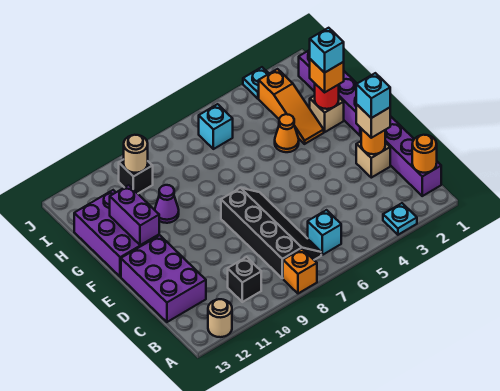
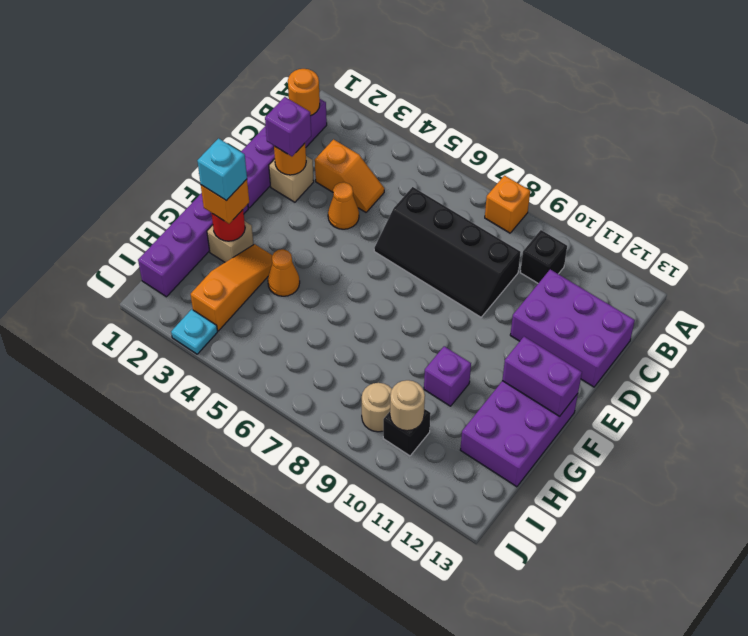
cyan plate A3 level 1 -> none
tan round brick A12 level 1 -> tan round brick I9 level 1
cyan brick B6 level 1 -> none
black slope B7:E8 level 1 top 8 -> black slope C6:D9 level 1 top C
none -> orange slope C3:C4 level 1 top 3
purple brick C12:E13 level 1 -> purple brick C11:D13 level 1
tan brick D2 level 3 -> purple brick D2 level 3
cyan brick D2 level 4 -> none
none -> orange cone D4 level 1
purple brick F12:G12 level 2 -> purple brick F12:F13 level 2
purple cone G10 level 1 -> purple brick G10 level 1
cyan brick I6 level 1 -> none

